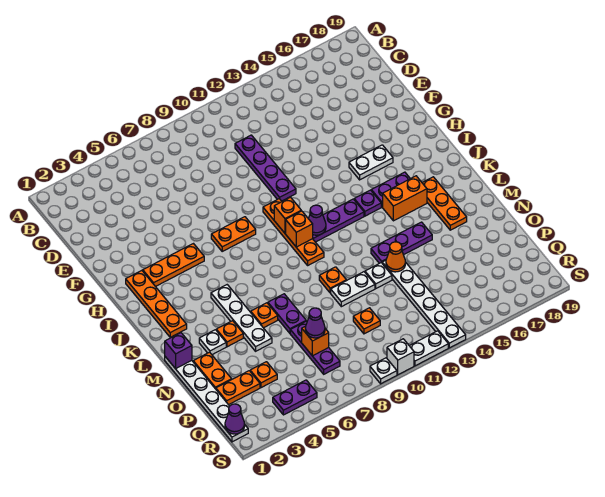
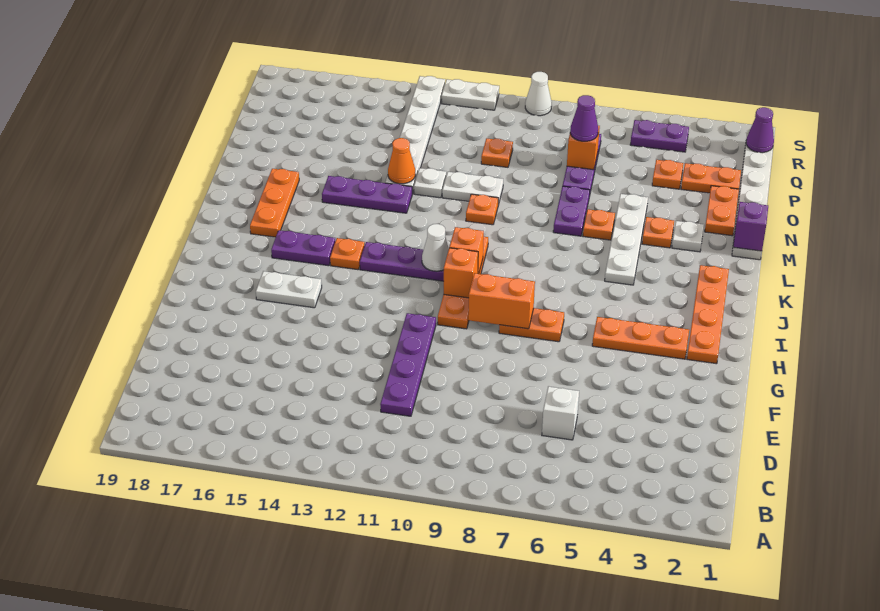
purple cone J11 level 2 -> white cone J11 level 2
purple plate J14 level 1 -> orange plate J14 level 1
orange brick K15:K16 level 1 -> orange brick H8:H9 level 2
white plate S9 level 1 -> white cone S9 level 1
white brick S10 level 1 -> white brick D6 level 1

